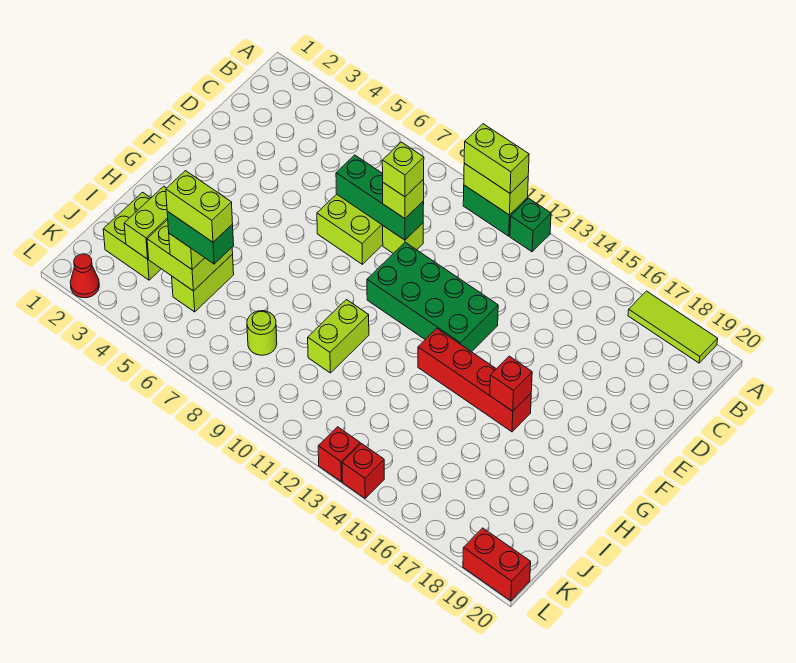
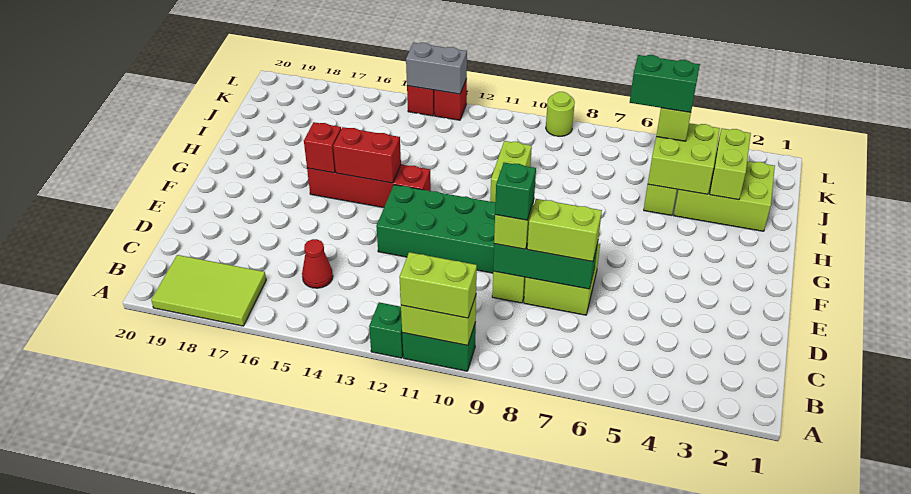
lime tile A17:A19 level 1 -> lime tile A17:B19 level 1
lime brick D9 level 4 -> green brick D9 level 4
lime brick I2:J3 level 1 -> lime brick I2:J4 level 1
lime brick J5:J6 level 5 -> lime brick D7:D8 level 3
lime round brick J8 level 1 -> lime round brick L9 level 1
red cone L2 level 1 -> red cone C15 level 1
none -> grey brick L13:L14 level 2
red brick L19:L20 level 1 -> red brick G14:G15 level 2

